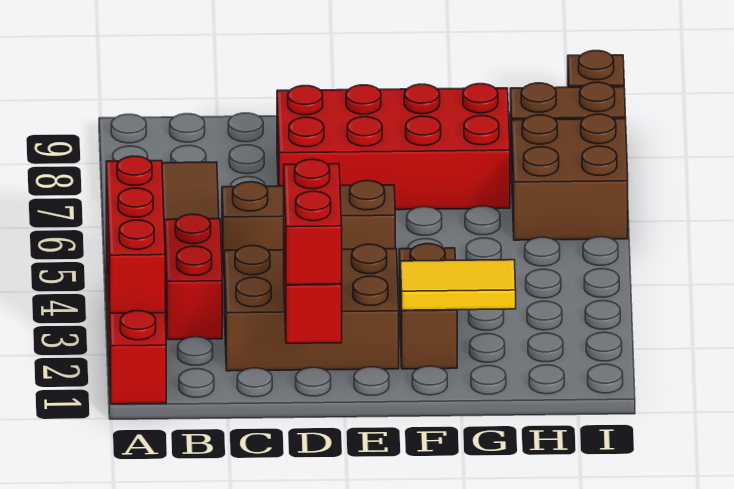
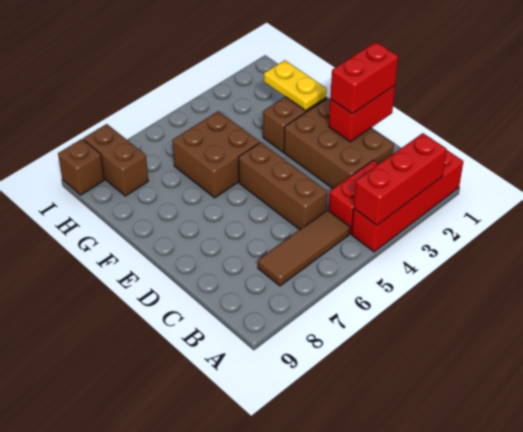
red brick D7:G8 level 1 -> none
yellow tile F2:G2 level 2 -> yellow plate F2:G2 level 2
brown brick H6:I7 level 1 -> brown brick F5:G6 level 1

